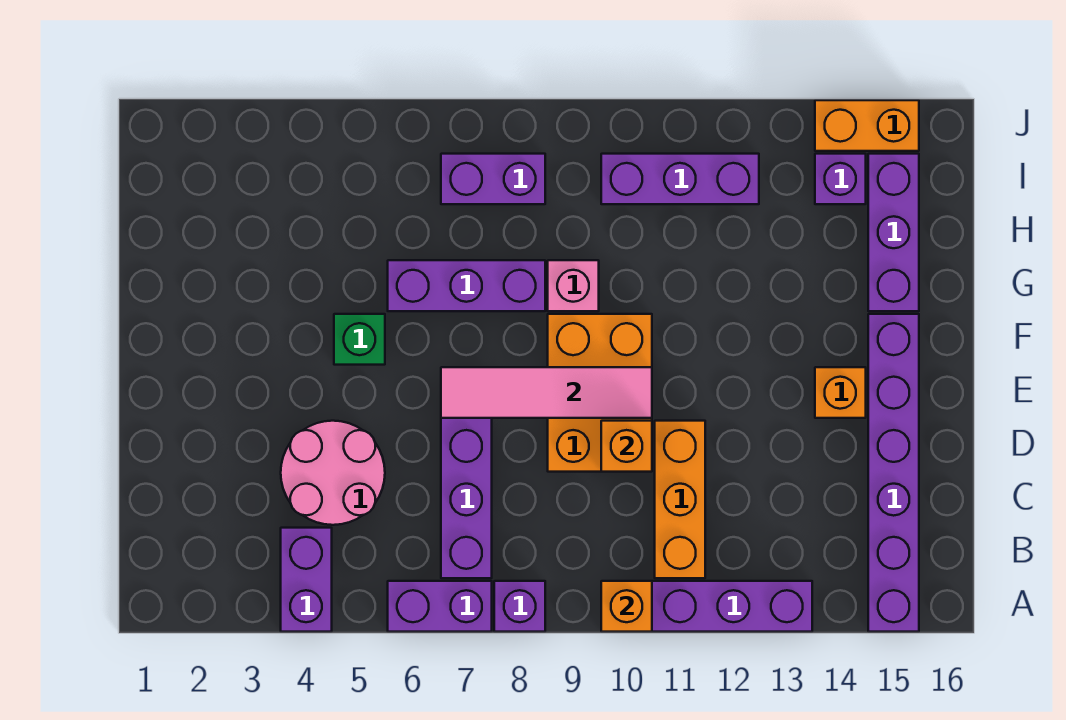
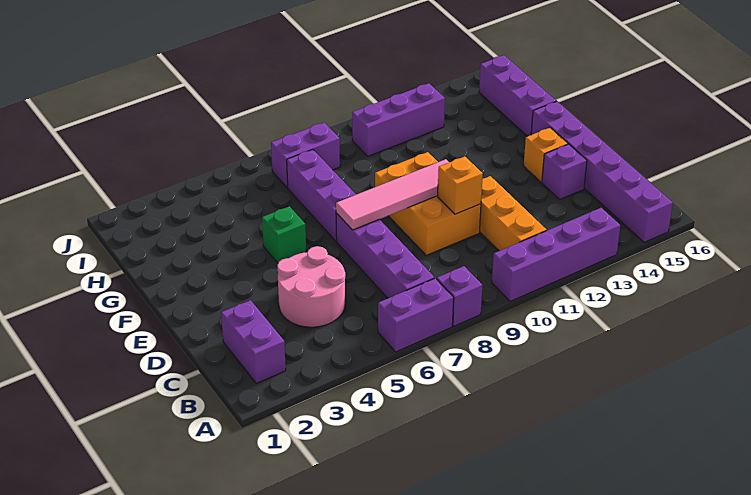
purple brick A4:B4 level 1 -> purple brick B2:C2 level 1
orange brick A10 level 2 -> none
purple brick G6:G8 level 1 -> purple brick F7:H7 level 1
pink brick G9 level 1 -> none
purple brick I14 level 1 -> purple brick D14 level 1
orange brick J14:J15 level 1 -> none

